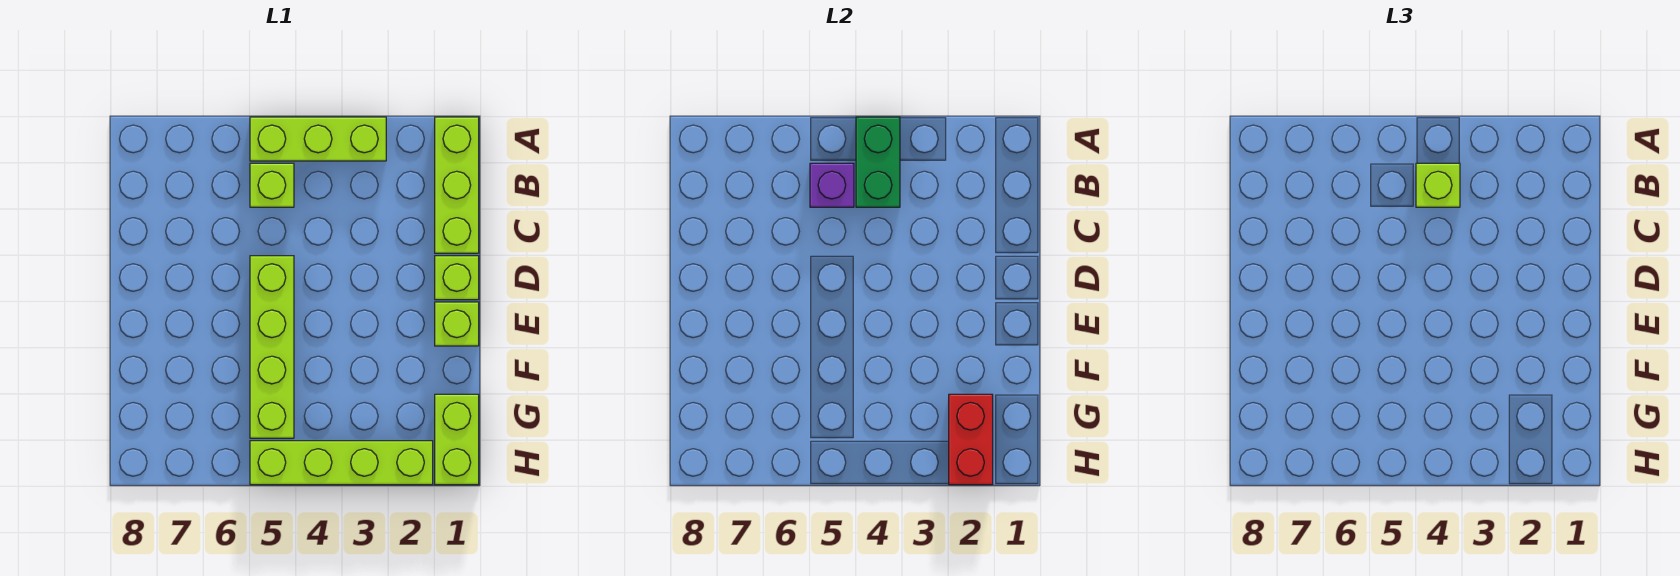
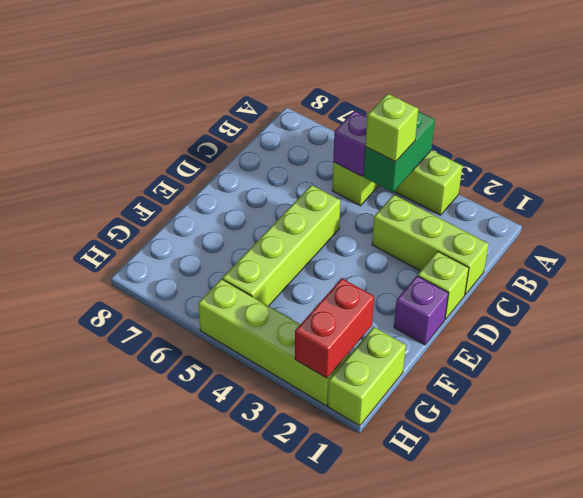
lime brick A1:C1 level 1 -> lime brick C1:C3 level 1
lime brick E1 level 1 -> purple brick E1 level 1

